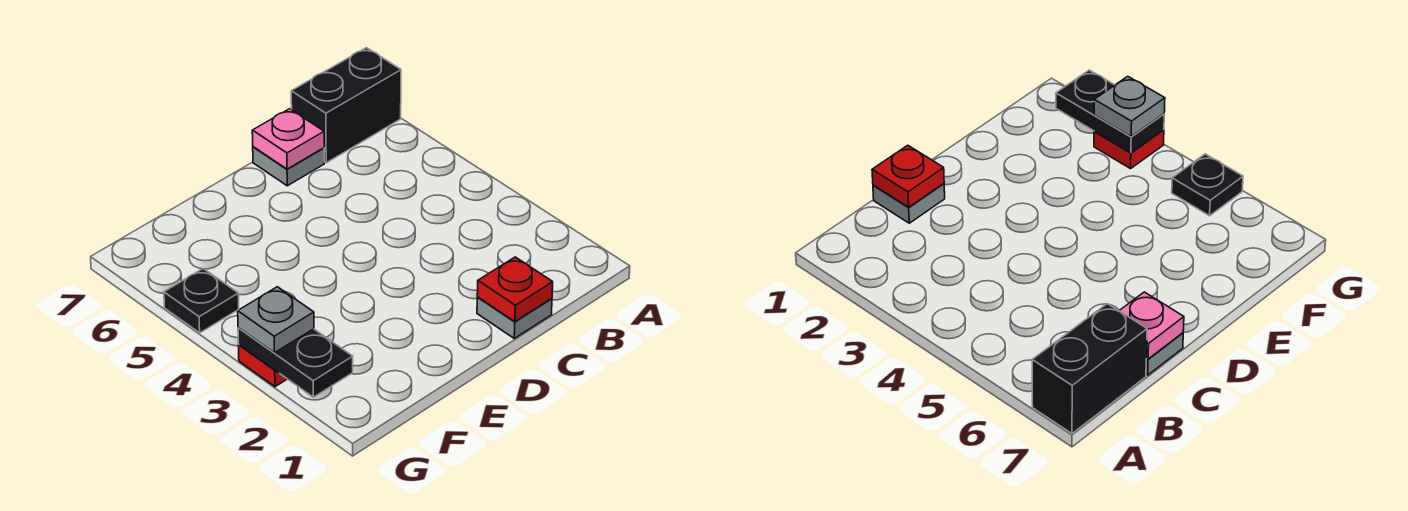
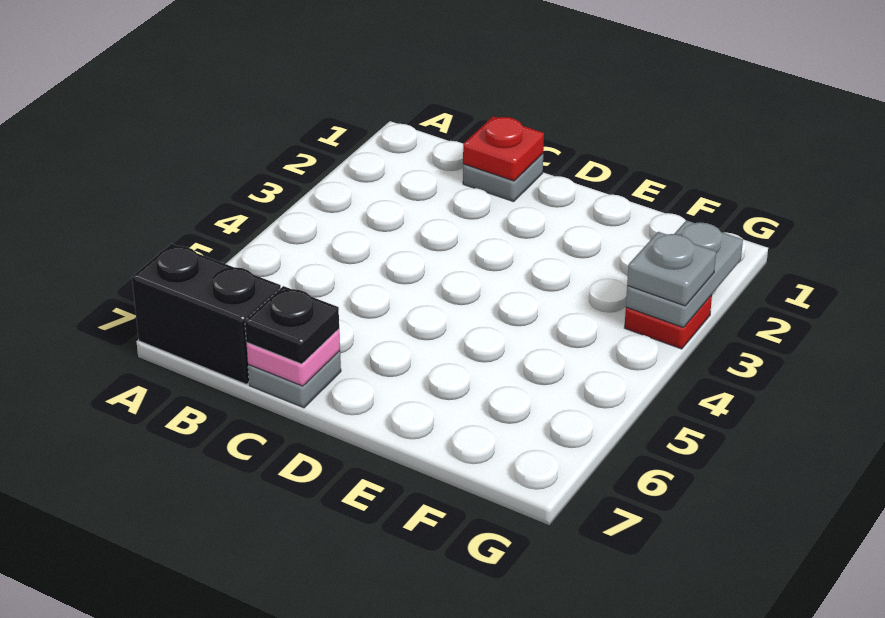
black plate G2:G3 level 2 -> grey plate G2:G3 level 2
black plate G5 level 1 -> black plate C7 level 3

